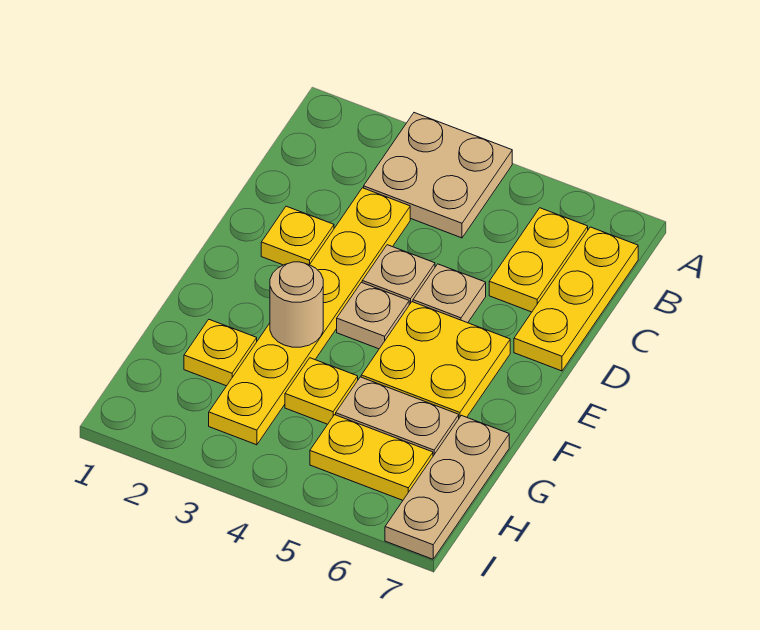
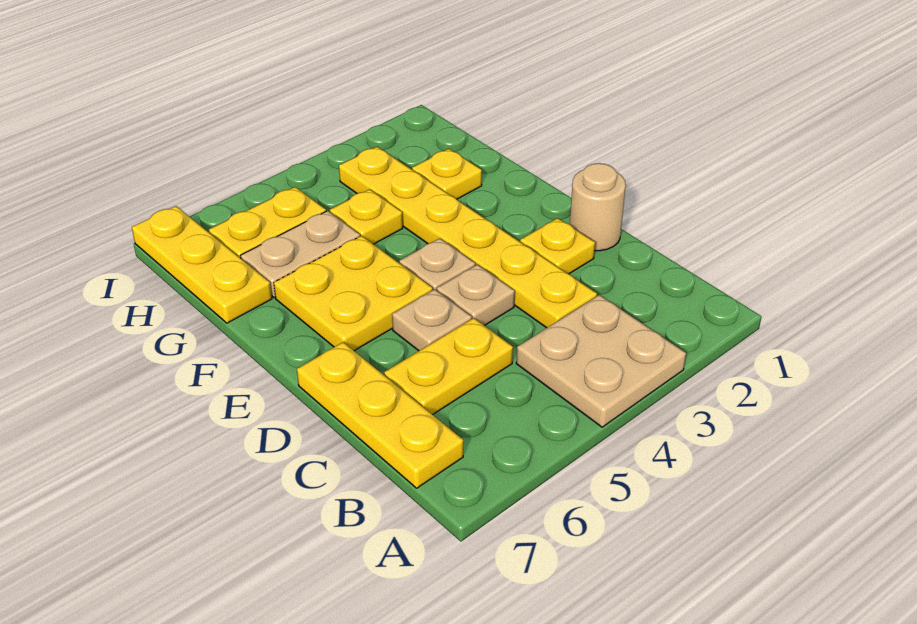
yellow plate B6:C6 level 1 -> yellow plate C5:C6 level 1
tan round brick F3 level 2 -> tan round brick D1 level 1
tan plate G7:I7 level 1 -> yellow plate G7:I7 level 1

